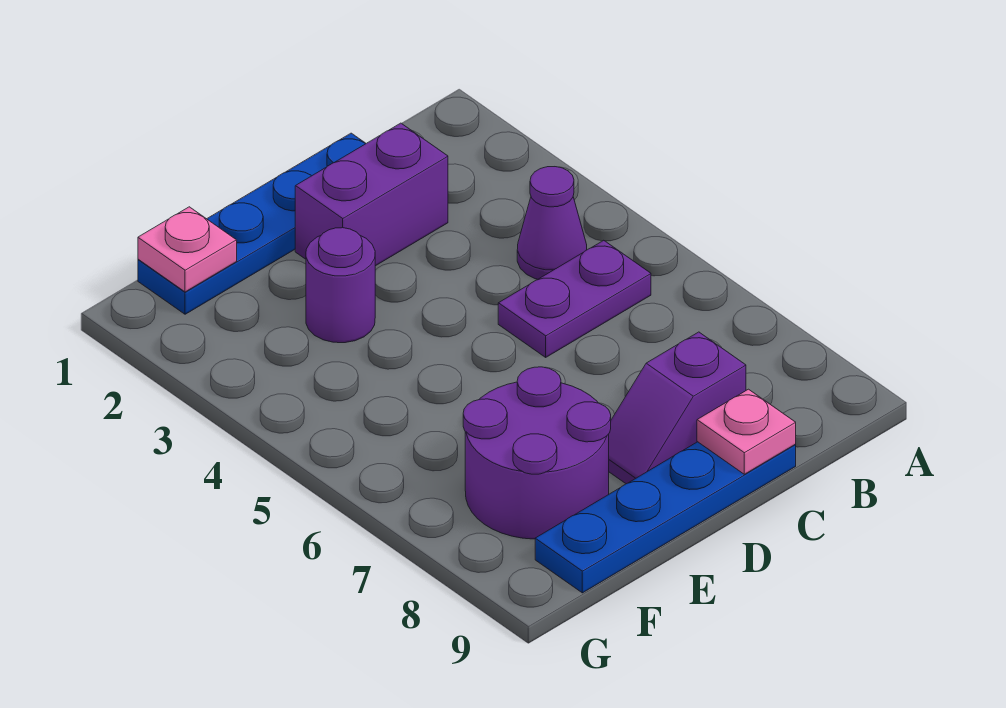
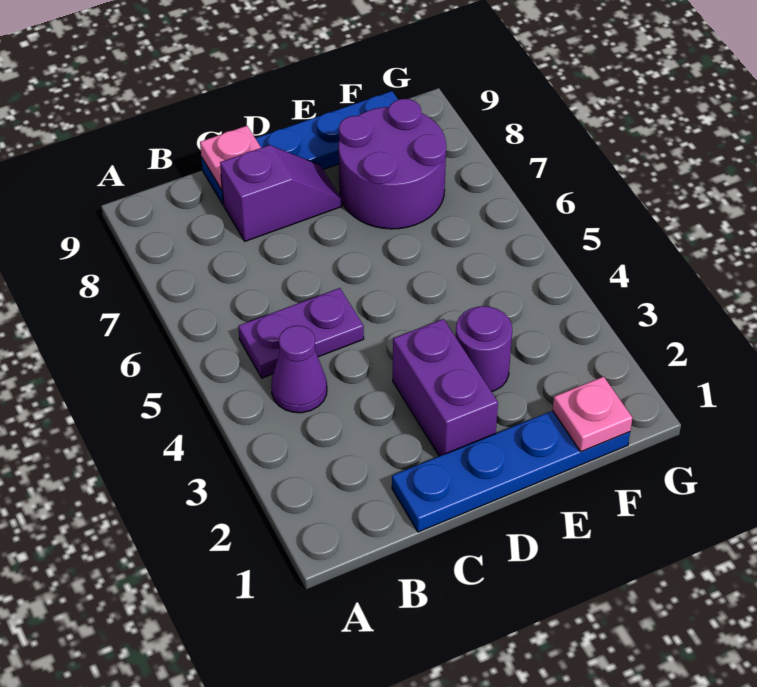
purple brick C2:D2 level 1 -> purple brick D2:D3 level 1

